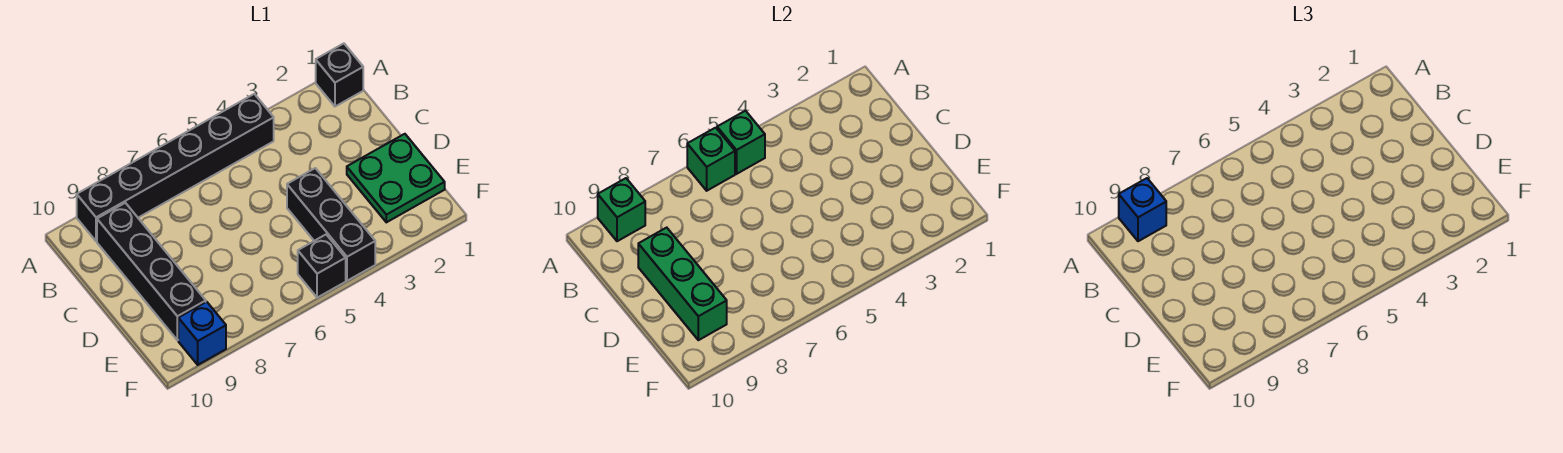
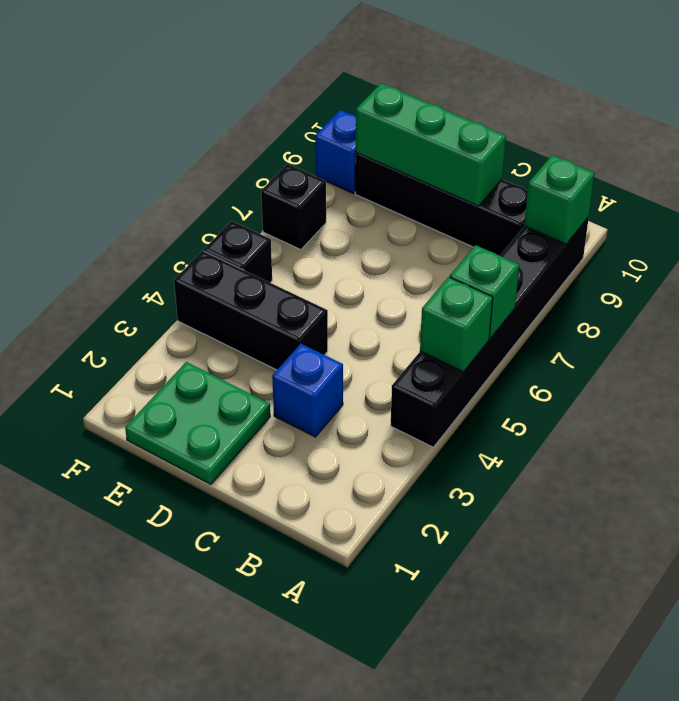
black brick A1 level 1 -> black brick F7 level 1
blue brick A9 level 3 -> blue brick C3 level 1

